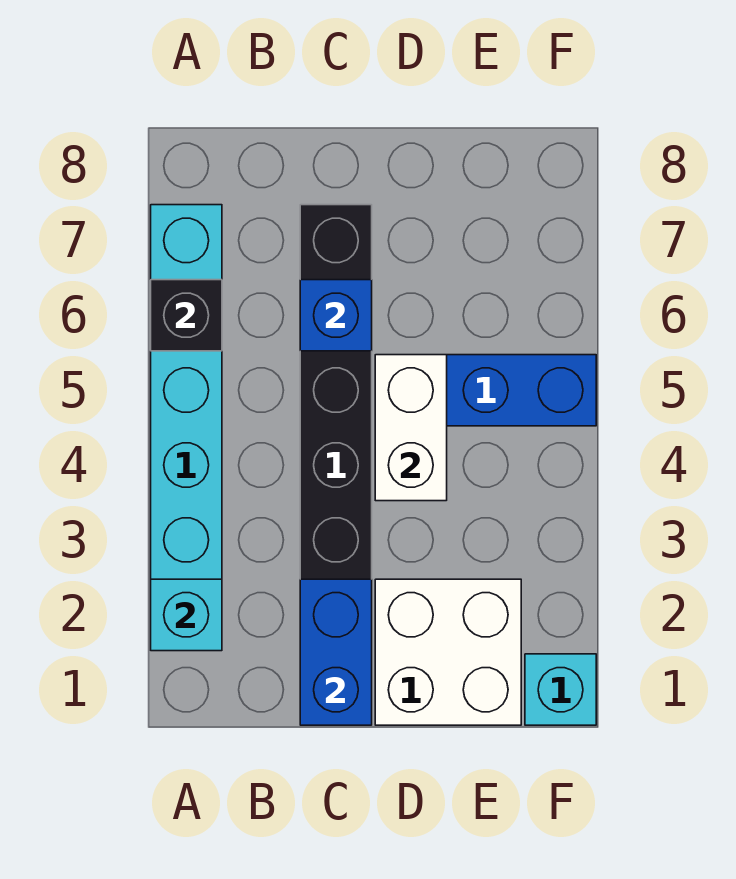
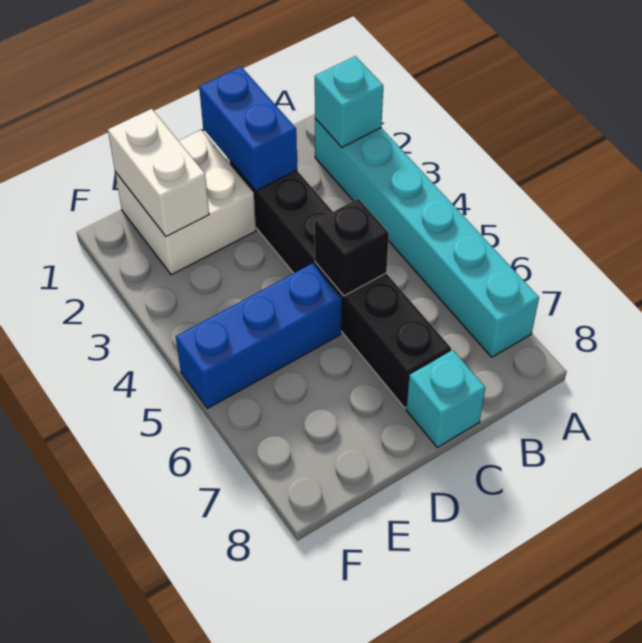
black brick A6 level 2 -> black brick C5 level 2
blue brick C6 level 2 -> none
white brick D4:D5 level 2 -> white brick E1:E2 level 2
cyan brick F1 level 1 -> cyan brick C8 level 1

